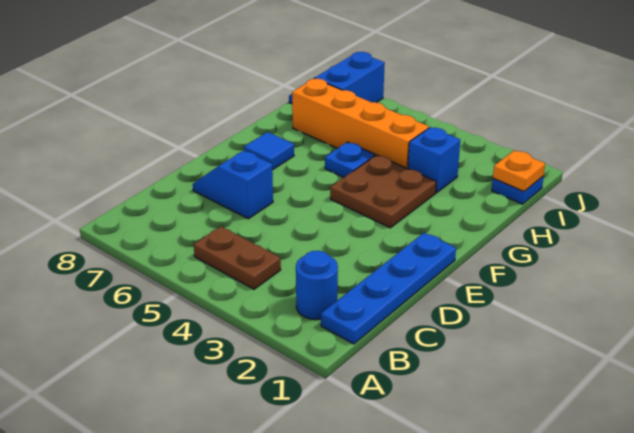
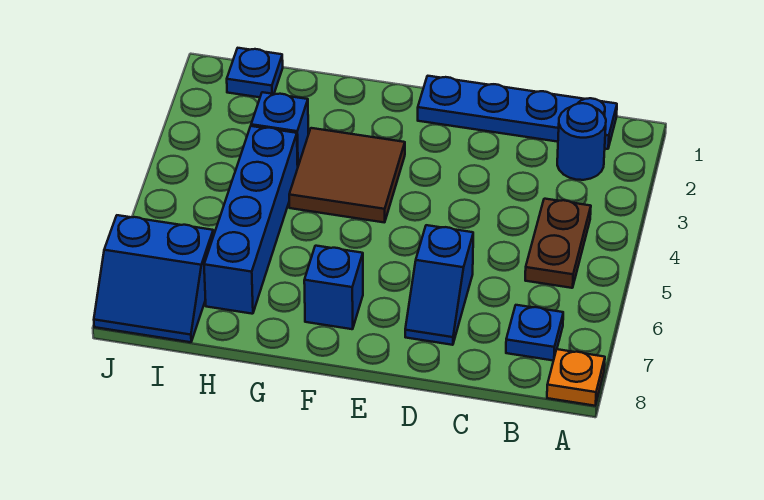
brown plate F3:G4 level 1 -> brown tile F3:G4 level 1
blue tile F7 level 1 -> blue brick F7 level 1
blue plate G5 level 1 -> blue plate B7 level 1
orange brick H4:H7 level 1 -> blue brick H4:H7 level 1
orange plate I1 level 2 -> orange plate A8 level 1

